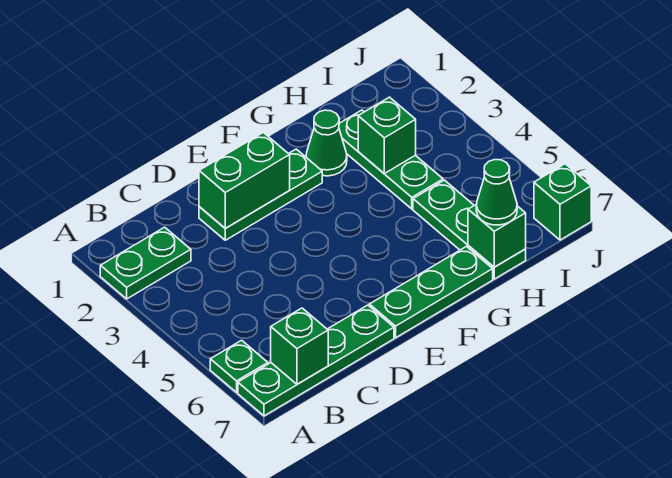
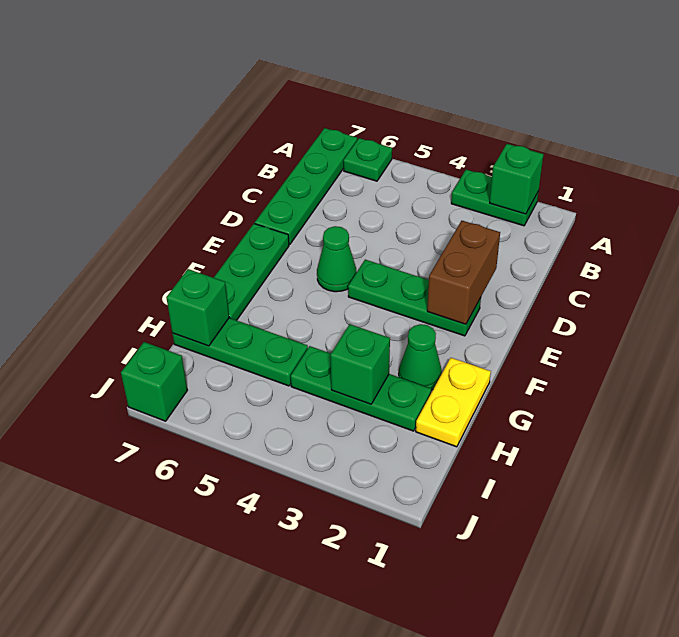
green plate A2:B2 level 1 -> green plate A2:A3 level 1
green brick B7 level 2 -> green brick A2 level 2
green plate D2:F2 level 1 -> green plate E2:E4 level 1
green brick D2:E2 level 2 -> brown brick D2:E2 level 2
none -> yellow plate G1:H1 level 1
green cone H7 level 3 -> green cone E5 level 1

